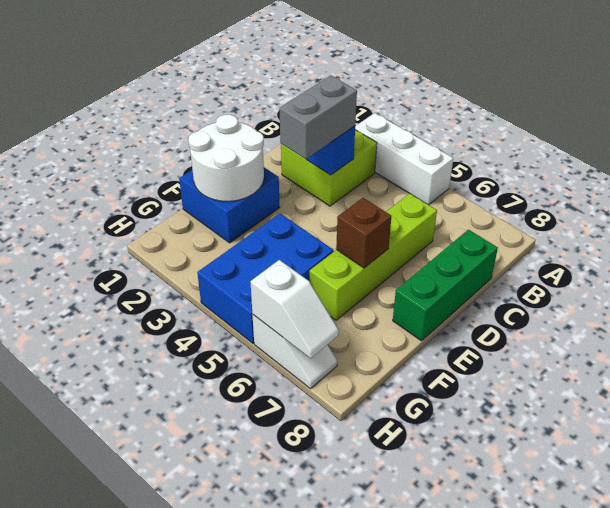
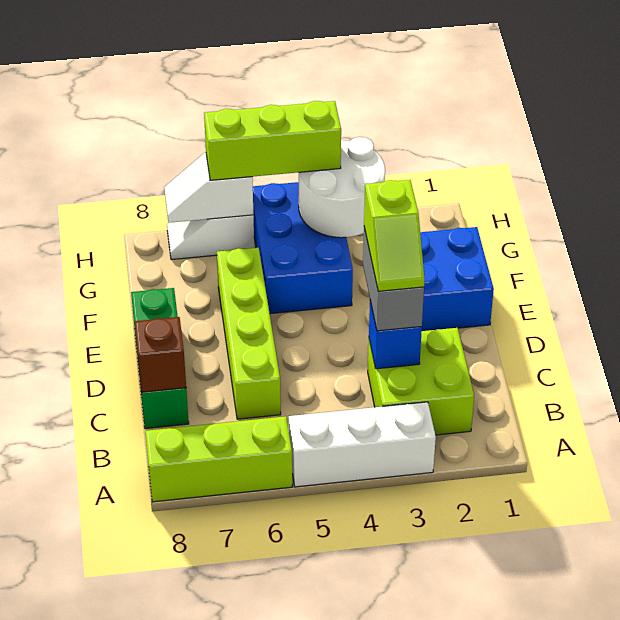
none -> lime brick A6:A8 level 1
none -> lime slope C3:D3 level 4 top D
white round brick E1:F2 level 2 -> white round brick G3:H4 level 2
brown brick E6 level 2 -> brown brick C8 level 2
none -> lime brick H4:H6 level 3

